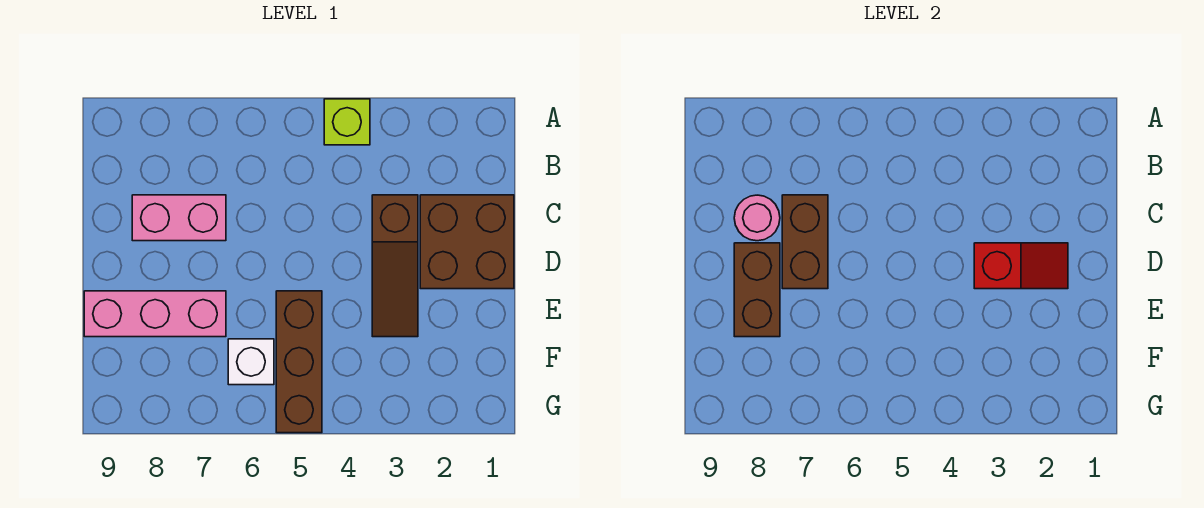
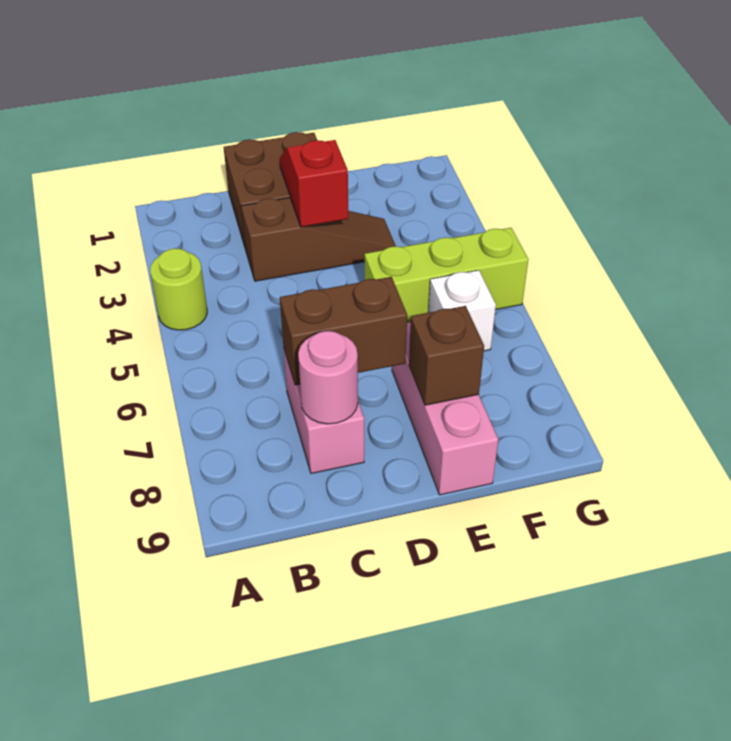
lime brick A4 level 1 -> lime round brick A4 level 1
brown brick D8:E8 level 2 -> brown brick E8 level 2
brown brick E5:G5 level 1 -> lime brick E5:G5 level 1

